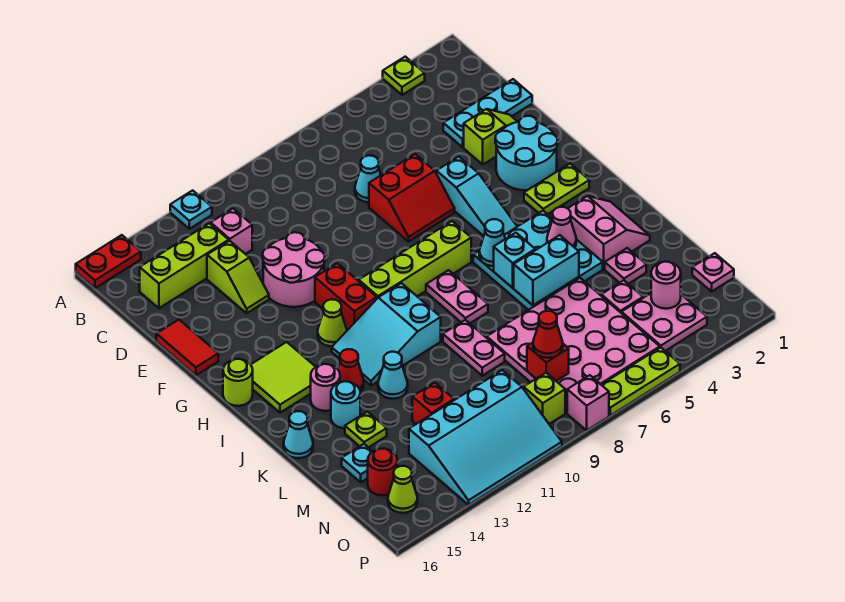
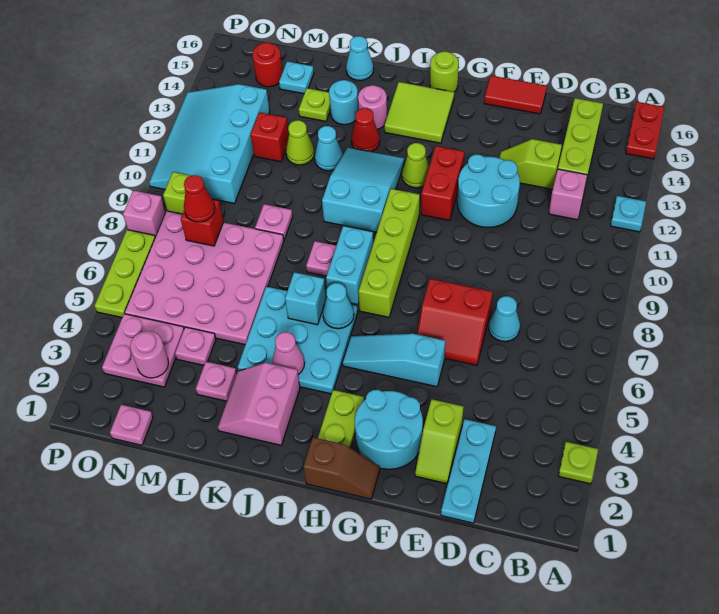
red slope E6:F7 level 1 top E -> red slope E6:F7 level 1 top 7
pink round brick E11:F12 level 1 -> cyan round brick E11:F12 level 1
none -> brown slope G1:H1 level 1 top H
red brick G11:H11 level 1 -> red brick G11:G12 level 1
pink slope J2:K3 level 1 top 3 -> pink slope J2:K3 level 1 top J
cyan brick K5:K6 level 2 -> cyan brick I7:I8 level 2
pink plate K9:L9 level 1 -> pink plate L9 level 1
lime cone O15 level 1 -> lime cone L12 level 1

